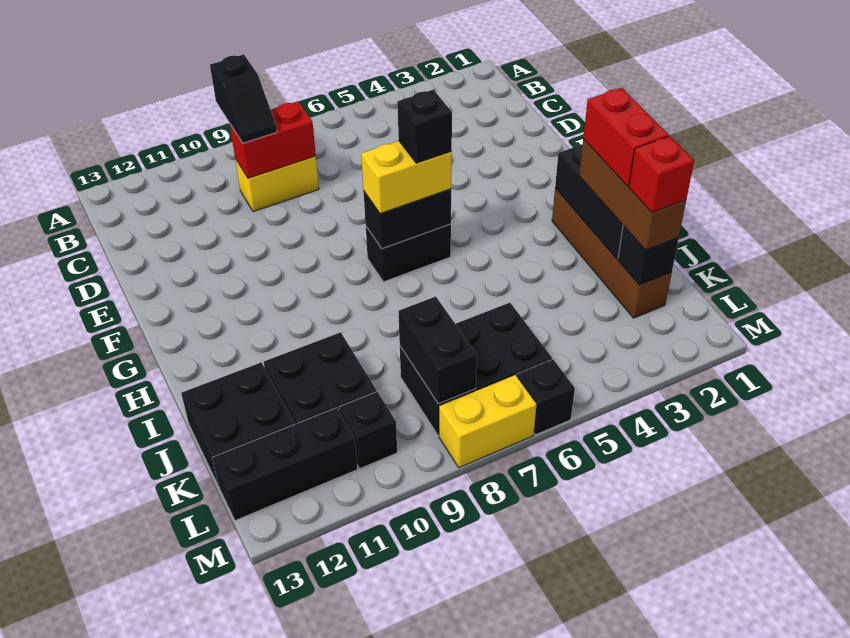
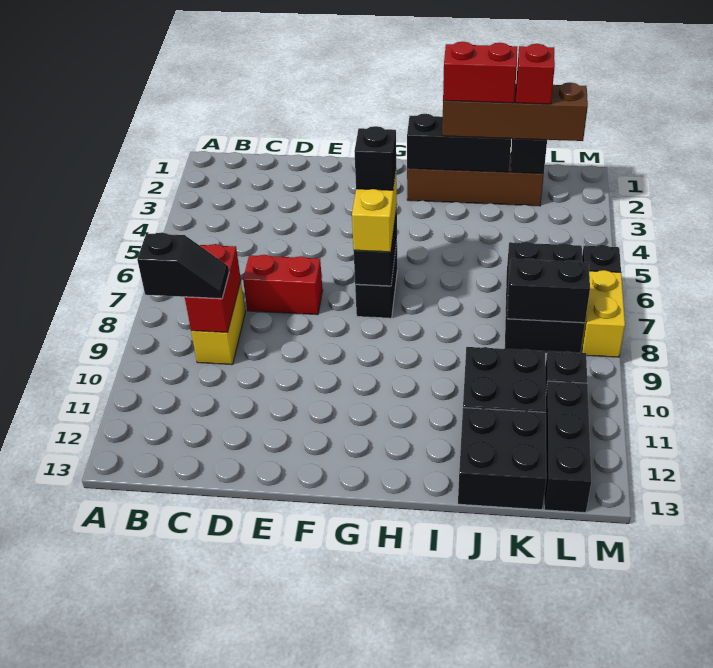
none -> red brick D7:E7 level 1
brown brick I2:K2 level 3 -> brown brick I2:L2 level 3

